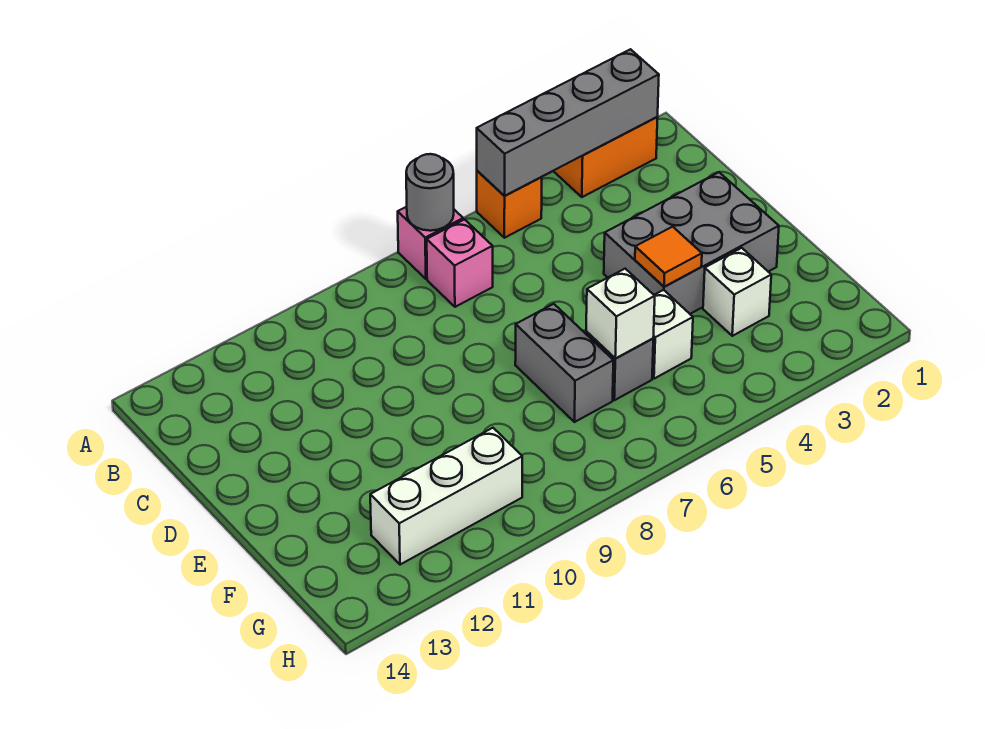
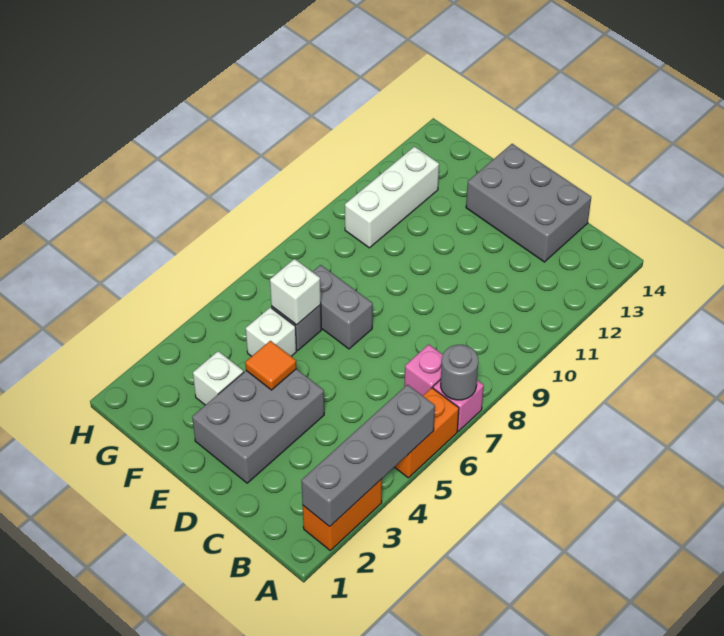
orange brick A5 level 1 -> orange brick A5:A6 level 1
none -> grey brick C13:E14 level 1

